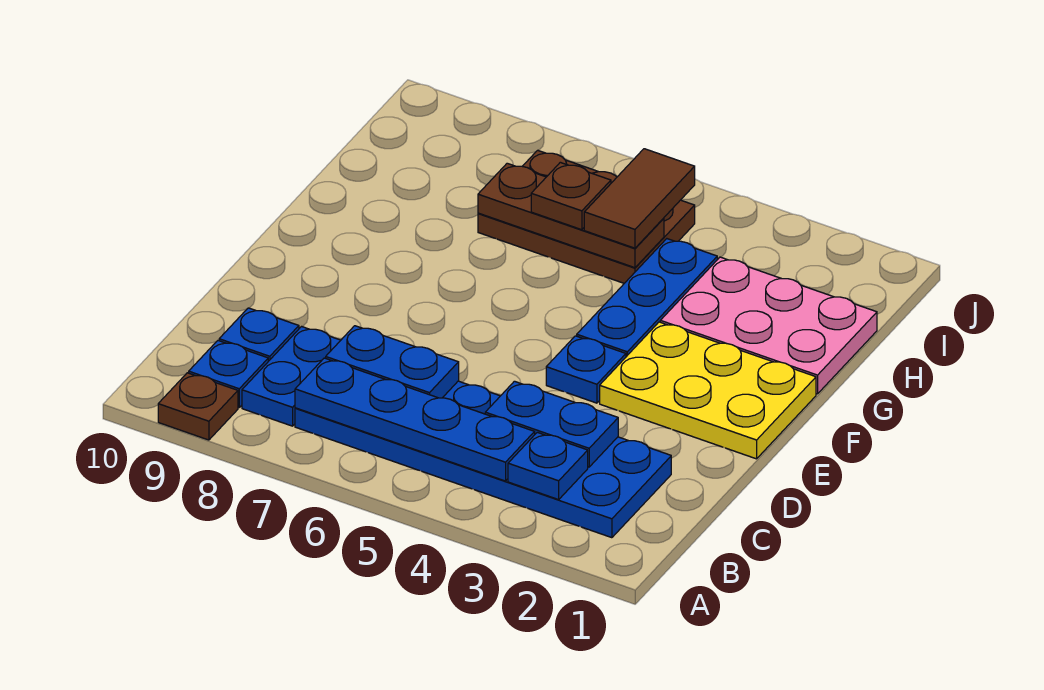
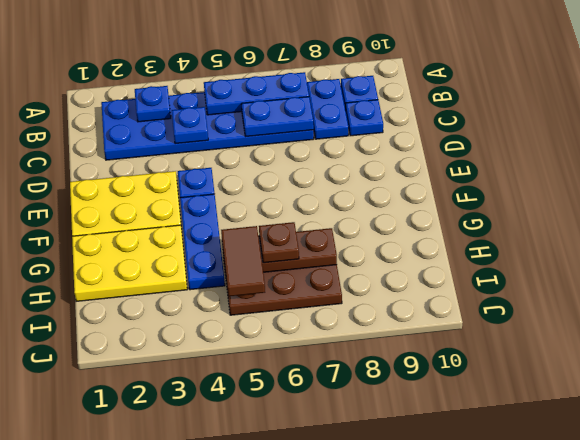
brown plate A9 level 1 -> none
blue plate B4:B7 level 2 -> blue plate B5:B7 level 2
blue plate C3:C4 level 2 -> blue plate C4 level 2
pink plate G1:H3 level 1 -> yellow plate G1:H3 level 1

